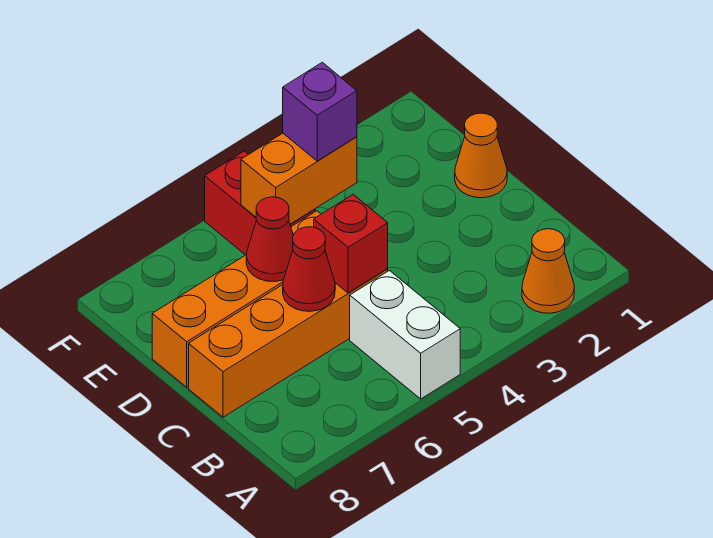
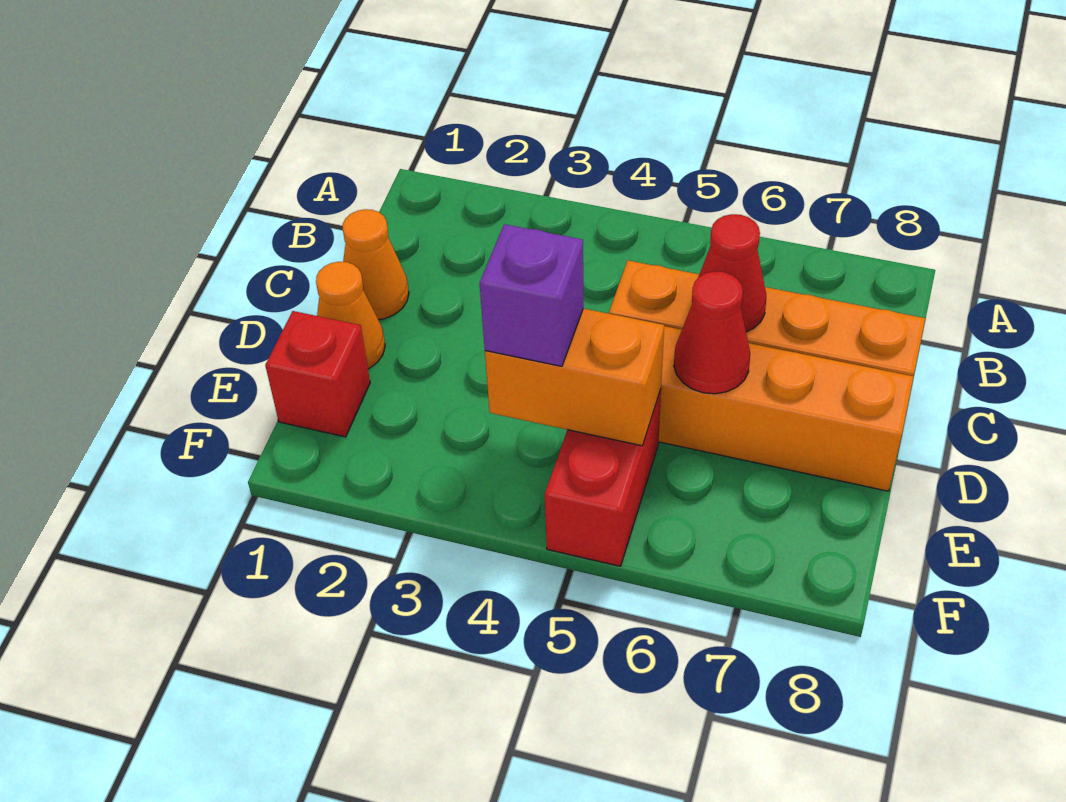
orange cone A2 level 1 -> orange cone C1 level 1
white brick A5:B5 level 1 -> none
red brick C5 level 2 -> red brick E1 level 1

